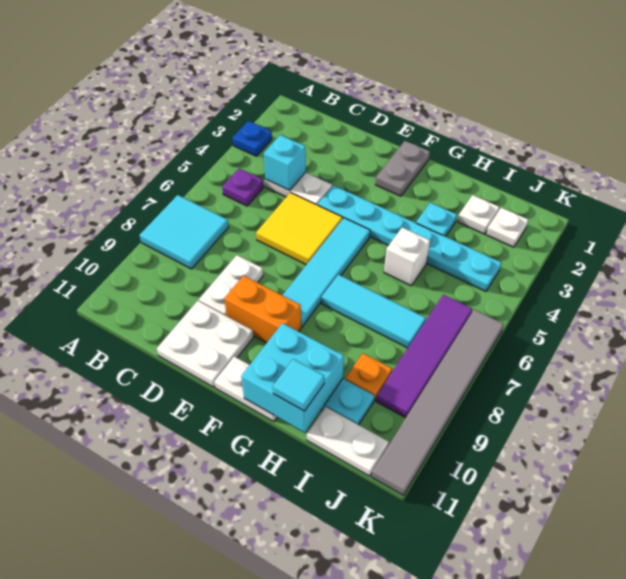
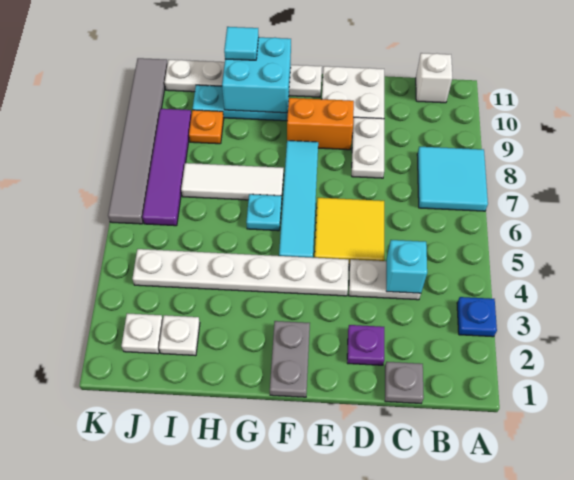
purple plate B5 level 1 -> purple plate D2 level 1
none -> grey plate C1 level 1
cyan plate E4:J4 level 1 -> white plate E4:J4 level 1
cyan tile G7:I7 level 1 -> white tile G7:I7 level 1
cyan plate H3 level 1 -> cyan plate G6 level 1
white brick H5 level 1 -> white brick B11 level 1

